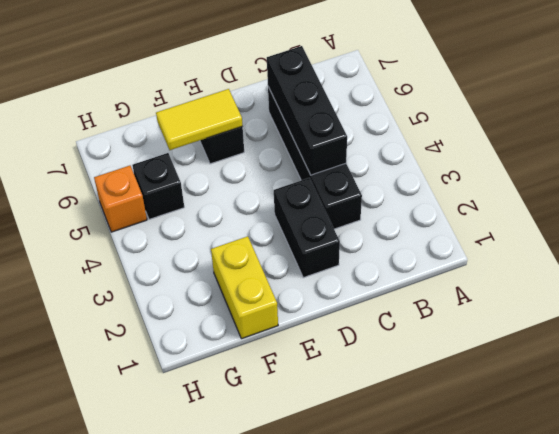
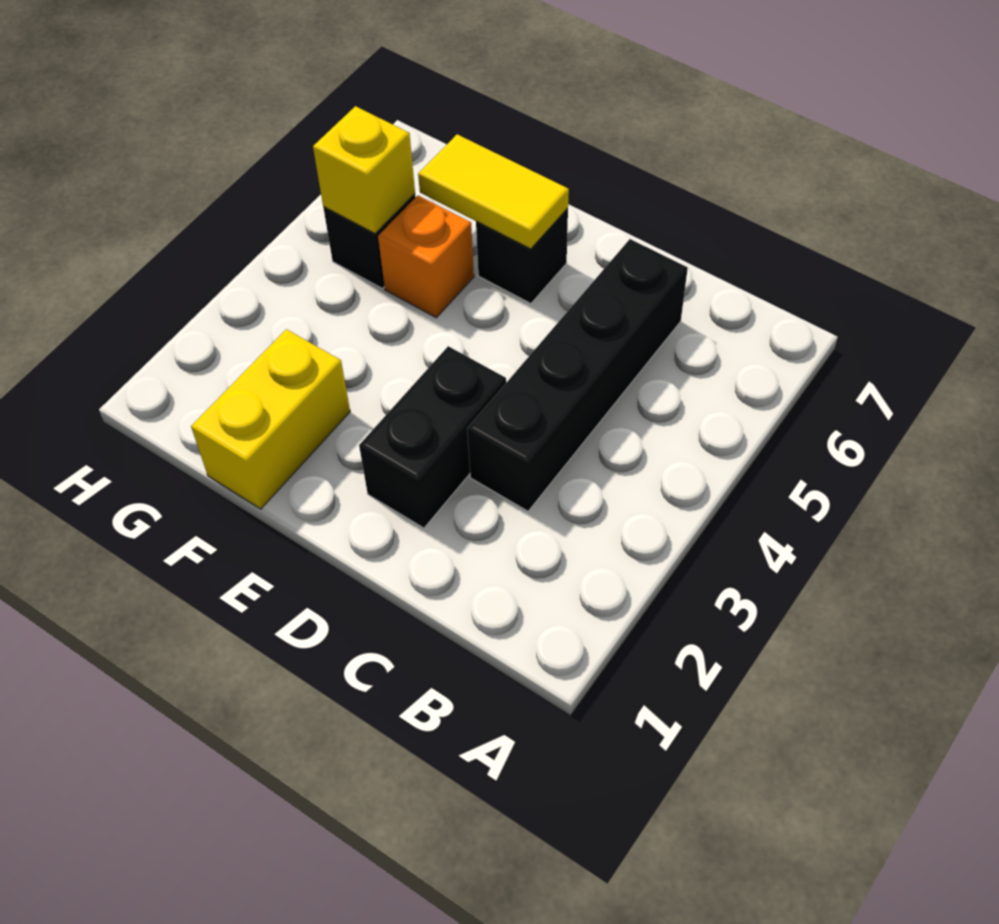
black brick C4:C6 level 2 -> none
none -> yellow brick G5 level 2
orange brick H5 level 1 -> orange brick F5 level 1

